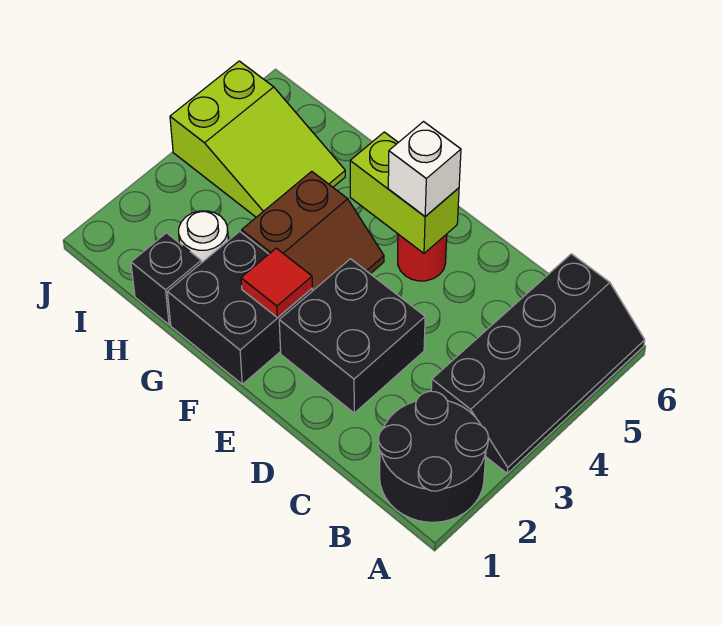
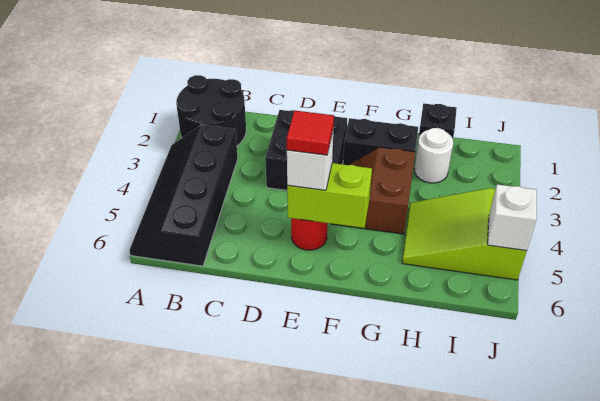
black brick F1:G2 level 1 -> black brick F2:G2 level 1
red tile F2 level 2 -> red tile E5 level 4
none -> white brick J5 level 2

